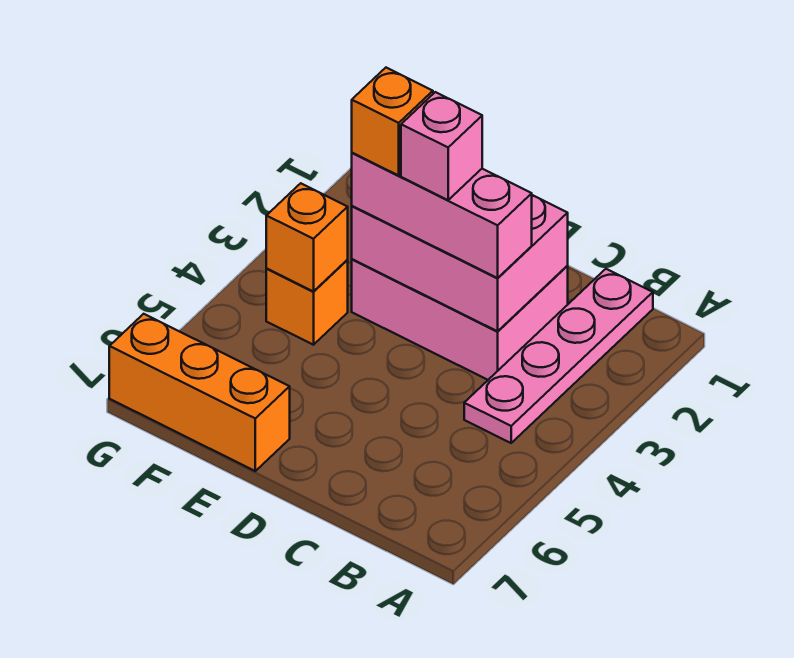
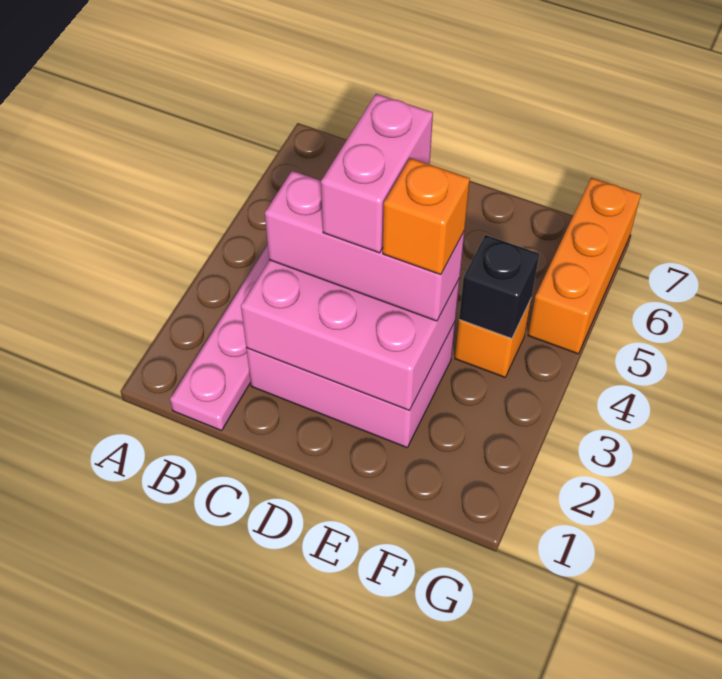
pink brick D3 level 4 -> pink brick D3:D4 level 4
orange brick E7:G7 level 1 -> orange brick G5:G7 level 1
orange brick F4 level 2 -> black brick F4 level 2

